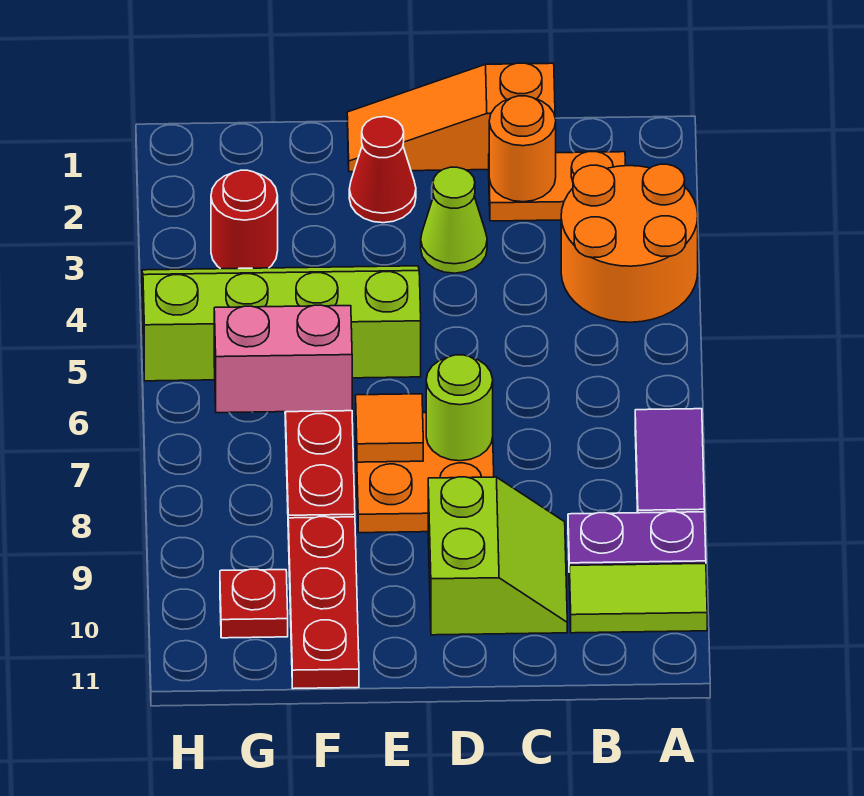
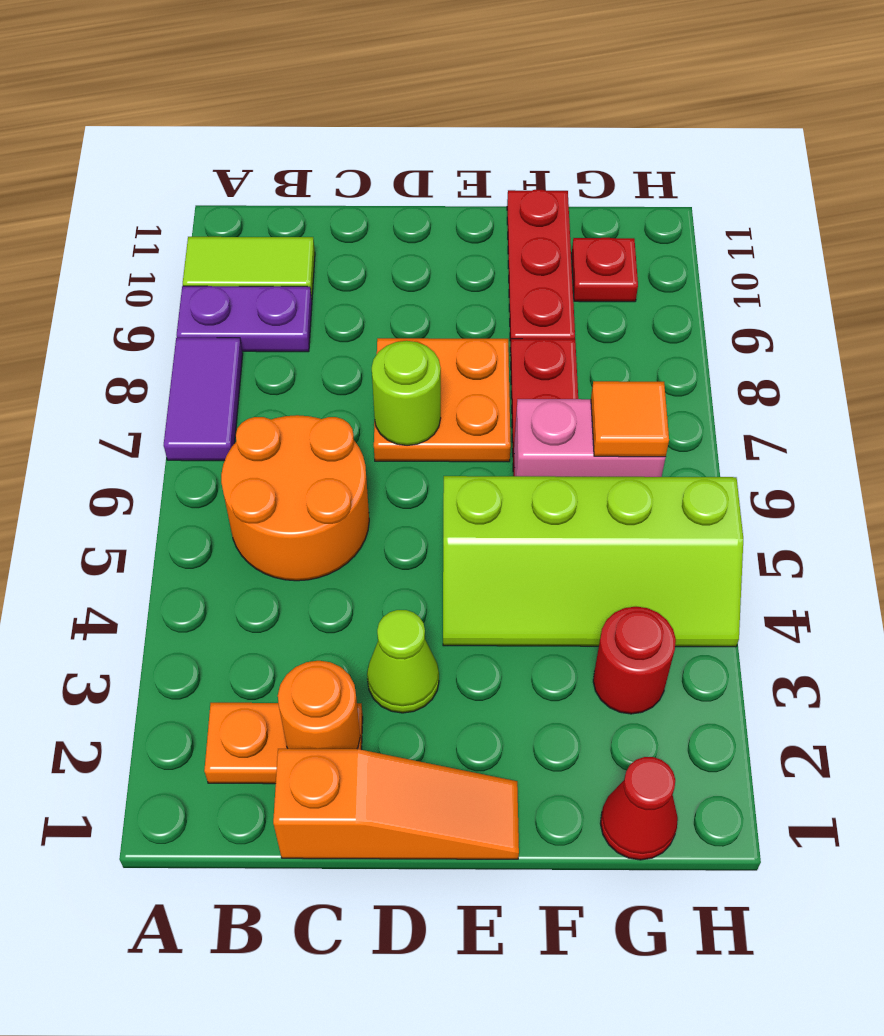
orange round brick A3:B4 level 1 -> orange round brick B5:C6 level 1
lime slope C9:D10 level 1 top D -> none
red cone E2 level 1 -> red cone G1 level 1
orange tile E7 level 2 -> orange tile G6 level 3

